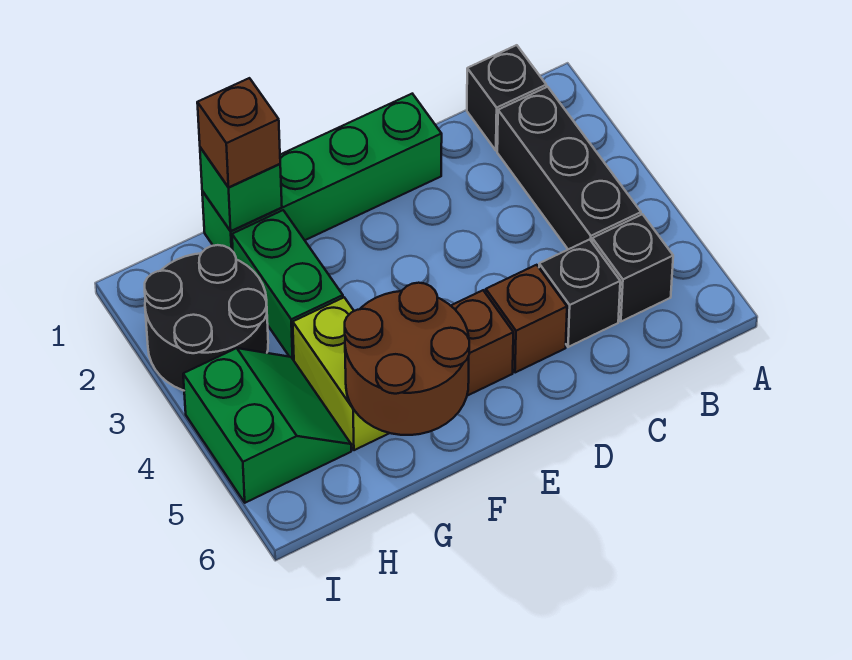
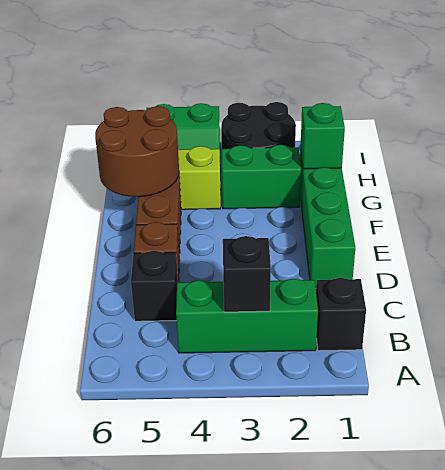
black brick B2:B4 level 1 -> green brick B2:B4 level 1
black brick B5 level 1 -> black brick B3 level 2
brown brick G1 level 3 -> none

